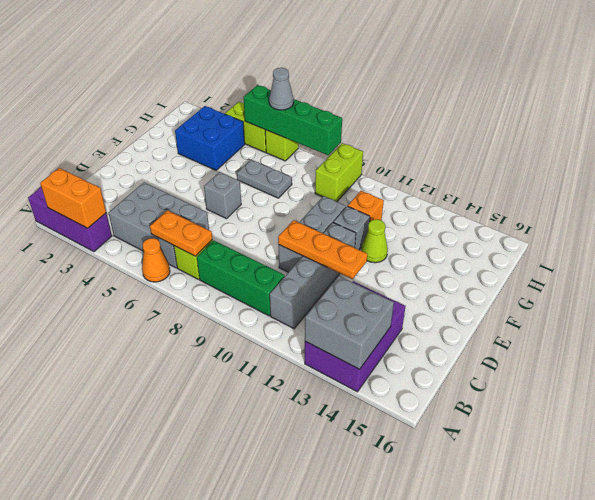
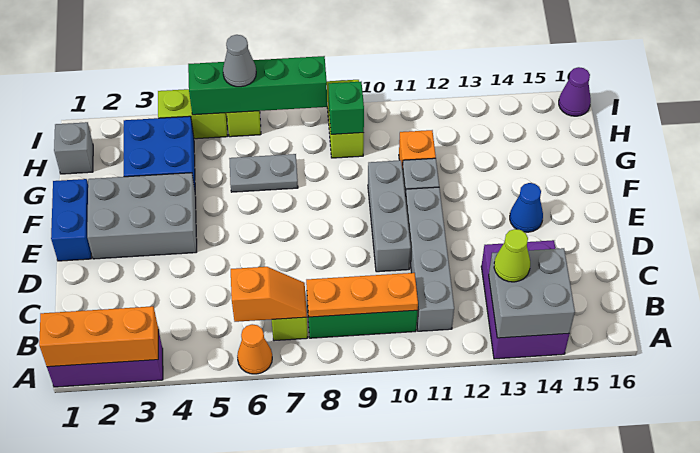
orange brick A2:A3 level 2 -> orange brick A1:A3 level 2
grey brick B4:C6 level 1 -> grey brick E2:F4 level 1
orange plate B6:B7 level 2 -> orange slope B6:B7 level 2 top 6
orange plate D10:D12 level 2 -> orange plate B8:B10 level 2
none -> blue brick E1:F1 level 1
grey brick E6 level 1 -> grey brick H1 level 1
none -> blue cone E14 level 1
lime cone F12 level 1 -> lime cone B13 level 3
none -> green brick H9 level 2
none -> purple cone I16 level 1

